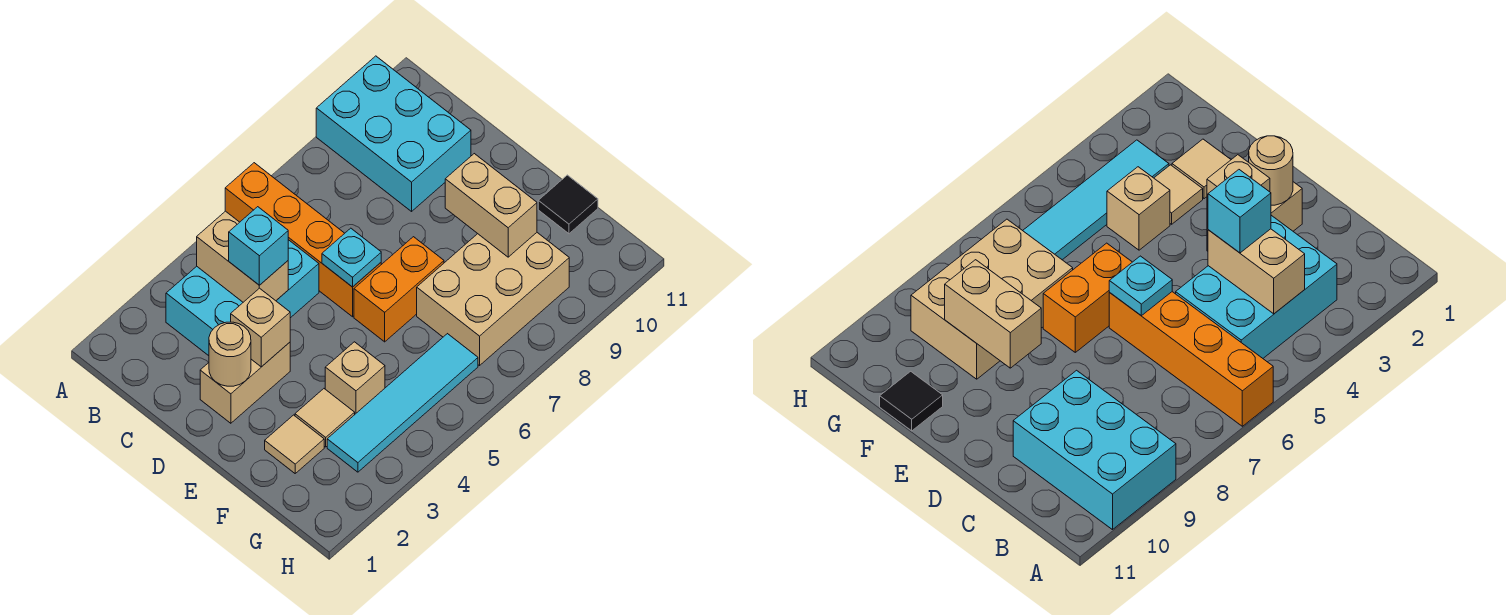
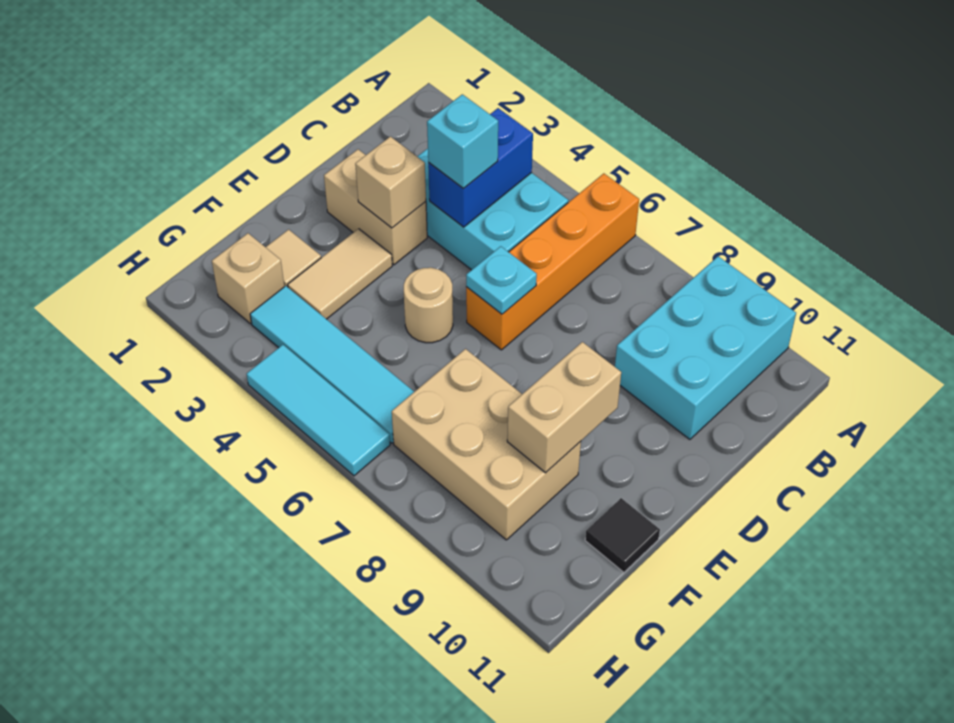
tan brick B4:C4 level 2 -> blue brick B4:C4 level 2
tan round brick D2 level 2 -> tan round brick E5 level 1
orange brick E6:E7 level 1 -> none
tan tile F3 level 1 -> tan tile E3:F3 level 1
tan brick F4 level 1 -> tan brick G2 level 1
none -> cyan tile H4:H6 level 1

